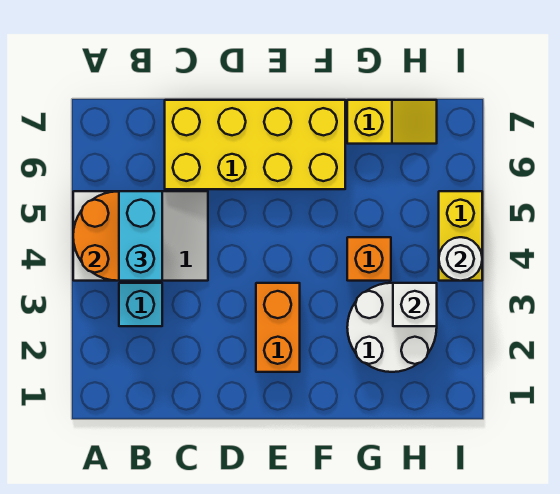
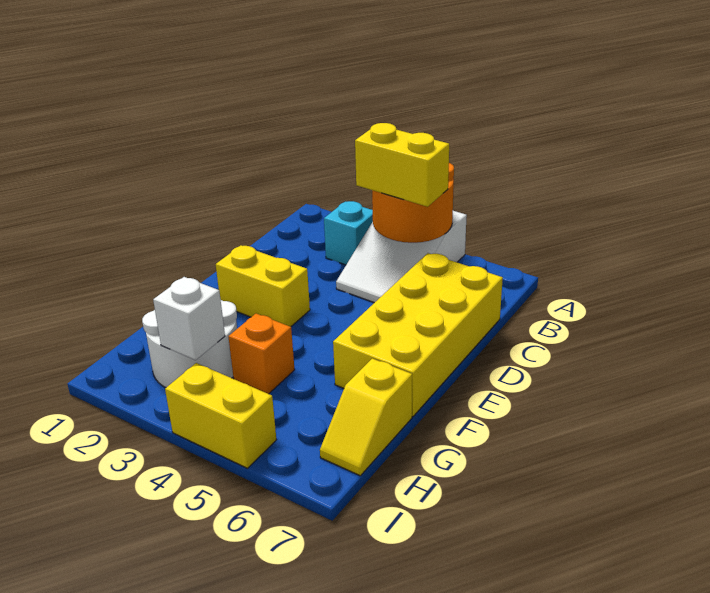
cyan brick B4:B5 level 3 -> yellow brick B4:B5 level 3
orange brick E2:E3 level 1 -> yellow brick E2:E3 level 1
white round brick I4 level 2 -> none

